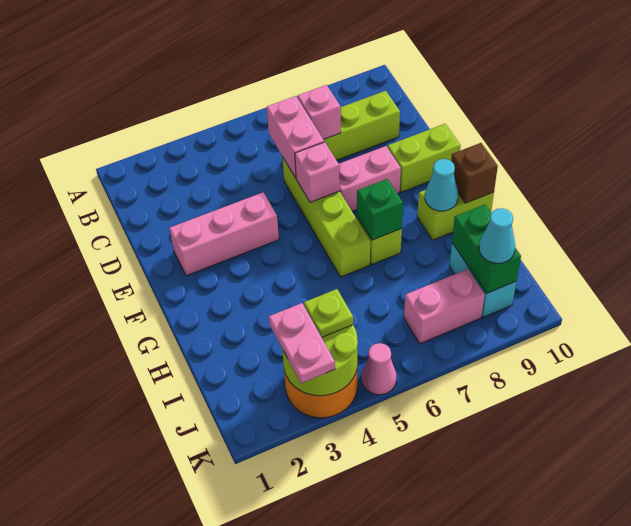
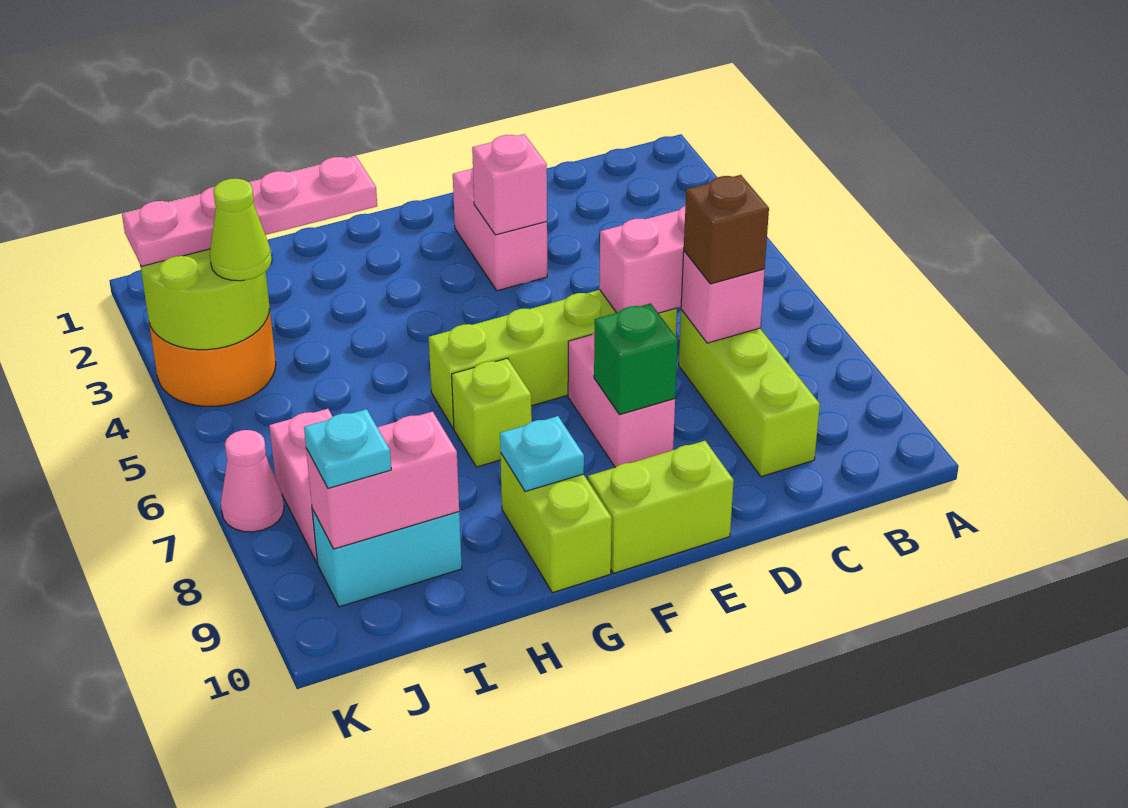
pink brick E2:E4 level 1 -> pink brick E2:E3 level 1
pink brick E6 level 2 -> pink brick E3 level 2
lime brick E9:E10 level 1 -> lime brick E10:F10 level 1
green brick G7 level 2 -> green brick E8 level 2
cyan cone G9 level 2 -> cyan plate G9 level 2
brown brick G10 level 2 -> brown brick C7 level 3
green brick I9:J9 level 2 -> pink brick I9:J9 level 2
pink plate J3:K3 level 3 -> pink plate H3:K3 level 3
lime plate J4 level 3 -> lime cone J4 level 3
cyan cone J9 level 3 -> cyan plate J9 level 3
pink cone K5 level 1 -> pink cone K7 level 1

